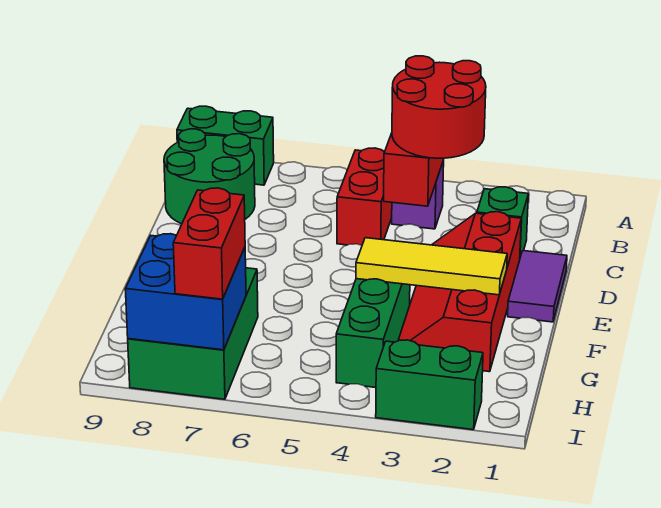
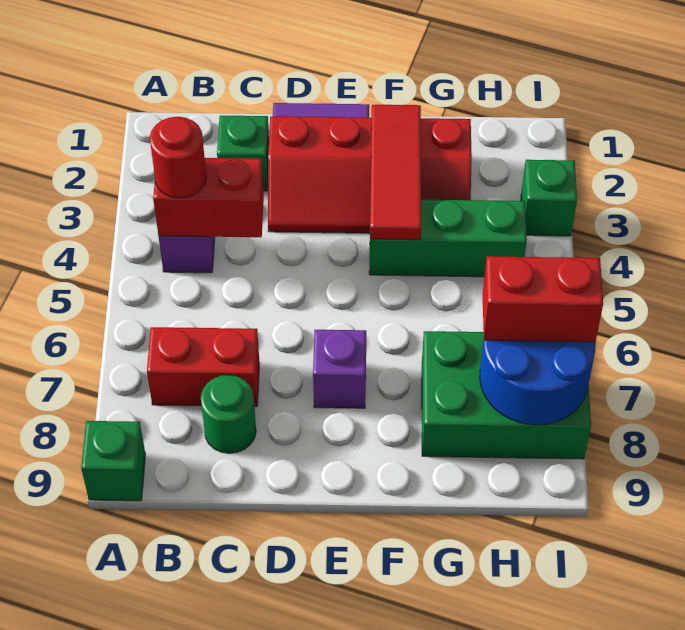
green brick A8:A9 level 1 -> green brick A9 level 1
red round brick B3:C4 level 3 -> red round brick B4 level 3
red brick B5:C5 level 1 -> red brick B7:C7 level 1
green round brick B8:C9 level 1 -> green round brick C8 level 1
none -> purple brick E7 level 1
yellow tile F2:F4 level 2 -> red tile F2:F4 level 2
blue brick H7:I8 level 2 -> blue round brick H7:I8 level 2
green brick I2:I3 level 1 -> green brick I3 level 1

